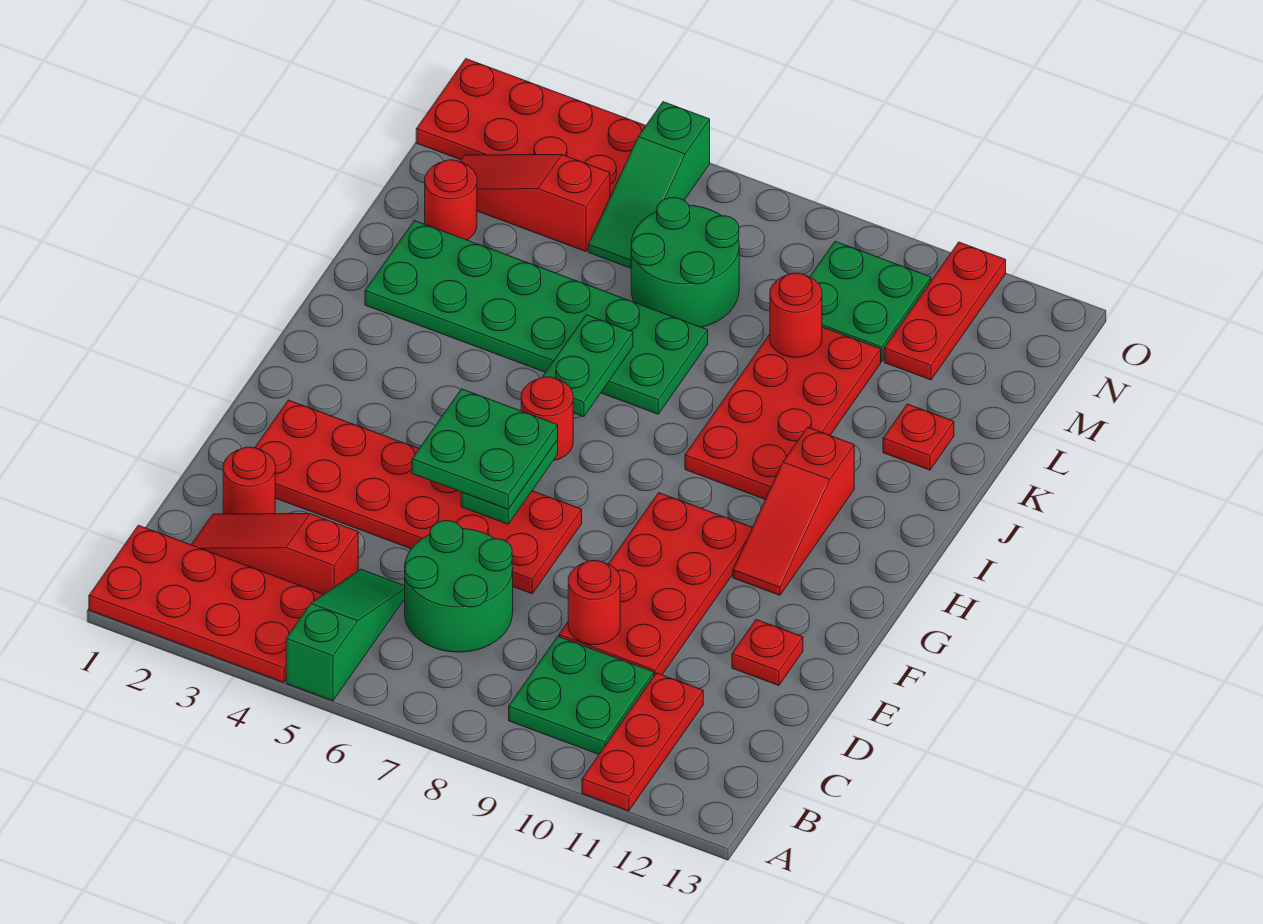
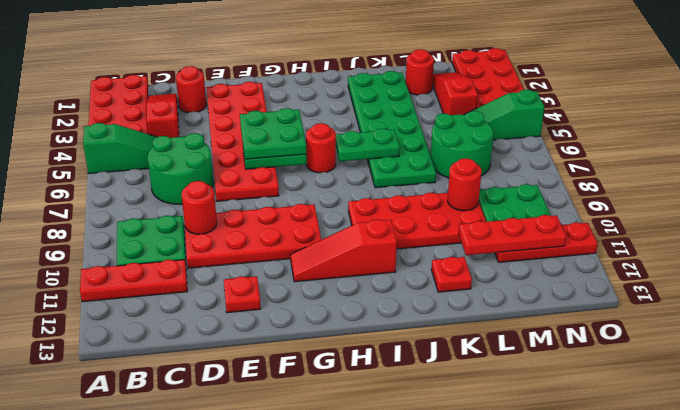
none -> red plate L11:N11 level 2

